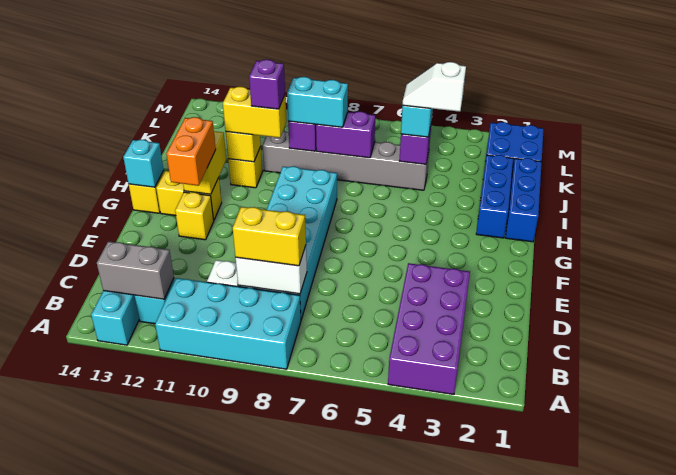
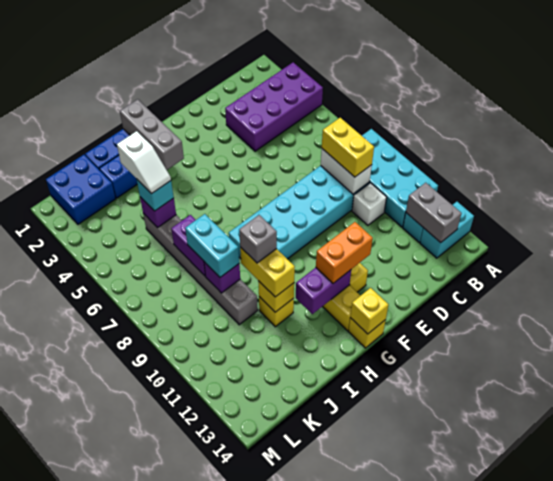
yellow brick G12:H12 level 2 -> purple brick G12:H12 level 2
cyan brick G14 level 2 -> yellow brick G14 level 2
none -> grey brick H1:H3 level 2
purple brick I10 level 4 -> grey brick I10 level 4

